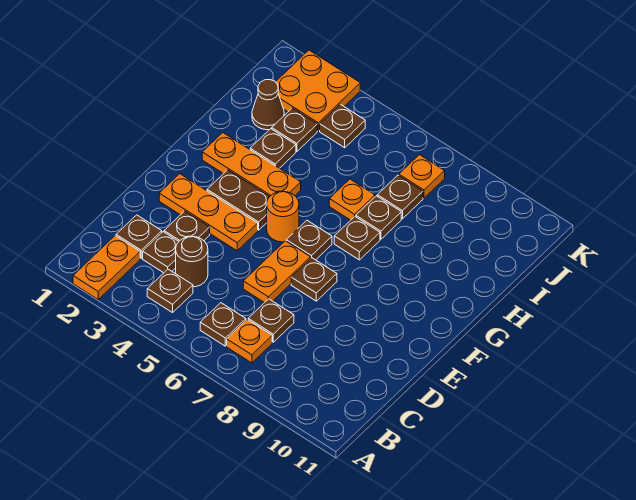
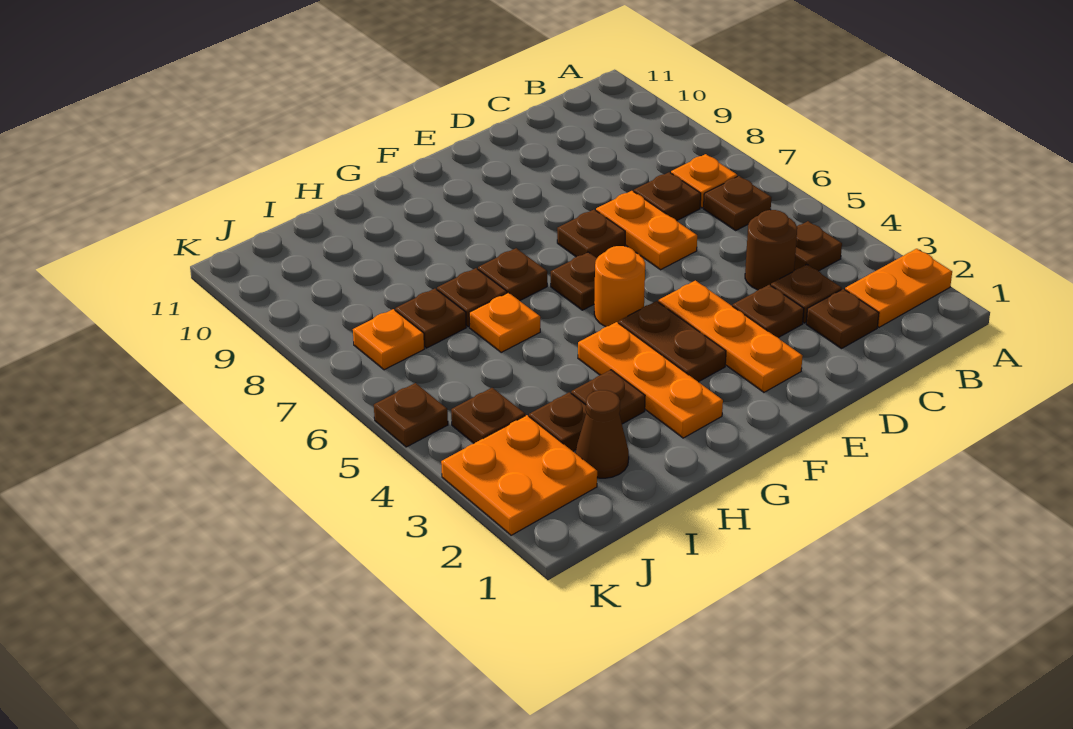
orange plate D6:E6 level 1 -> orange plate D6:D7 level 1
none -> brown plate K5 level 1

